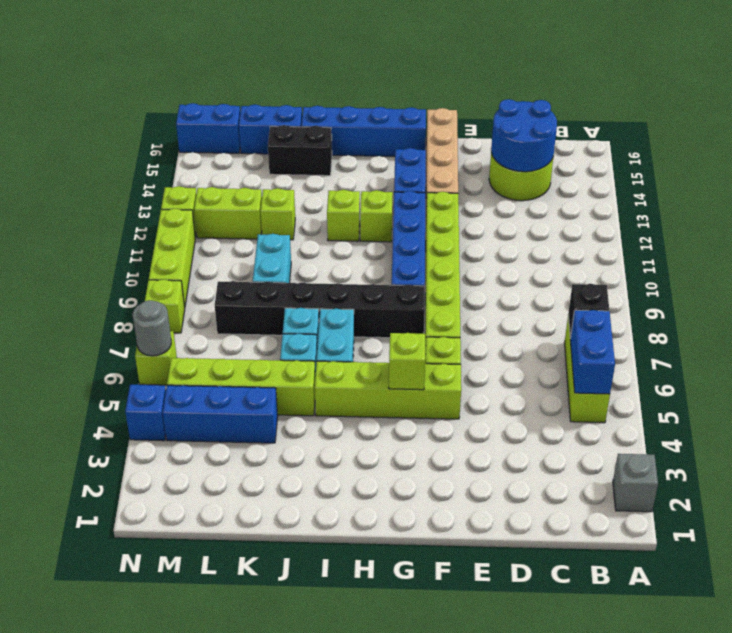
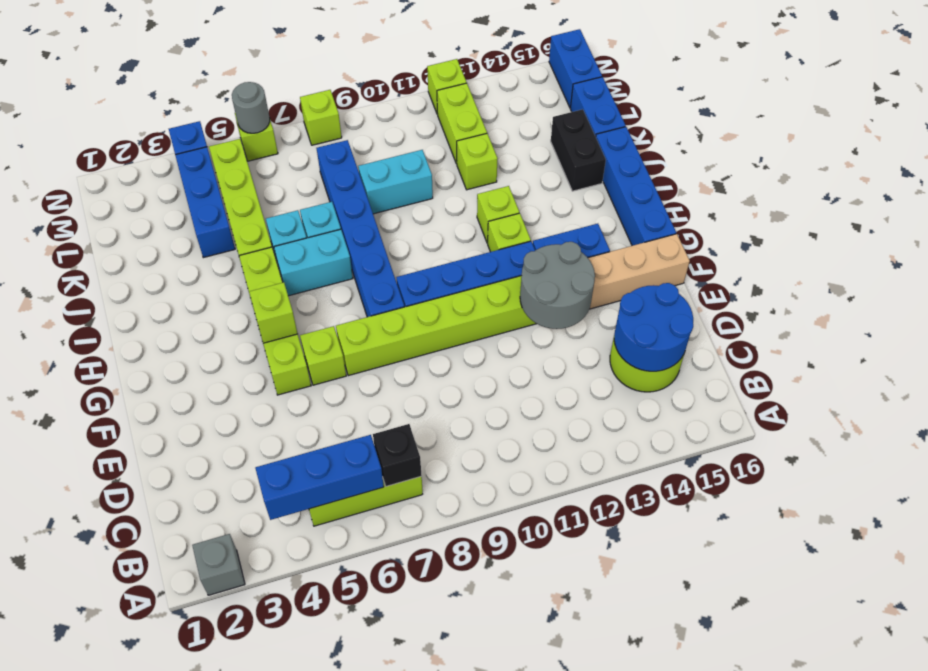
blue brick B5:B6 level 2 -> blue brick B4:B6 level 2
none -> grey round brick E12:F13 level 2
black brick G8:L8 level 1 -> blue brick G8:L8 level 1
lime brick N9:N11 level 1 -> none

